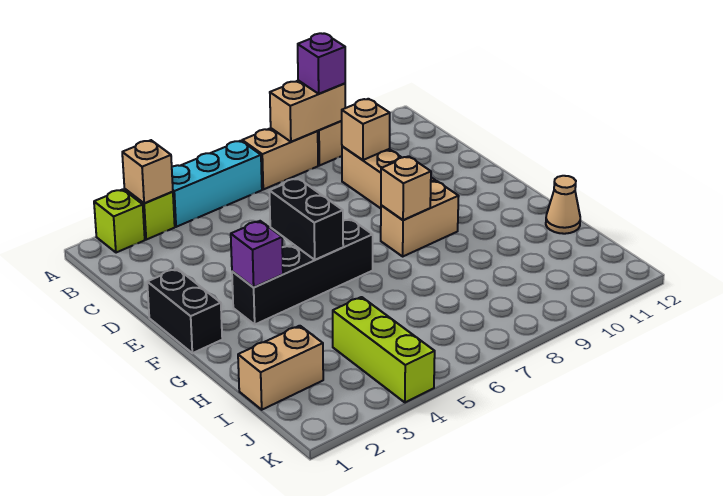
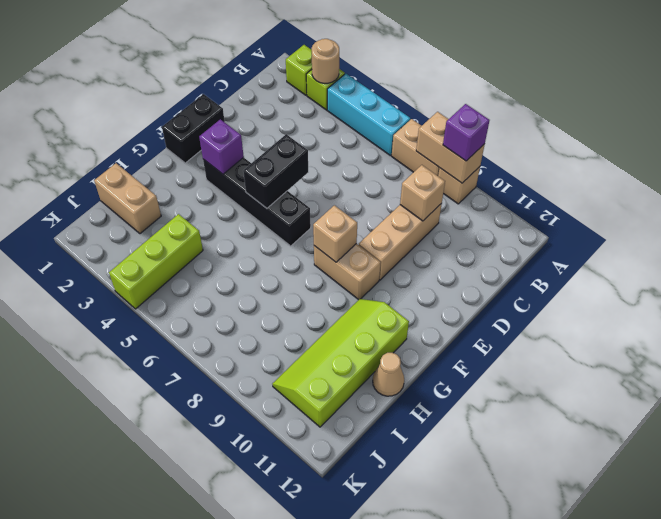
tan brick A3 level 2 -> tan round brick A3 level 2
none -> lime slope G10:J11 level 1 top 11

